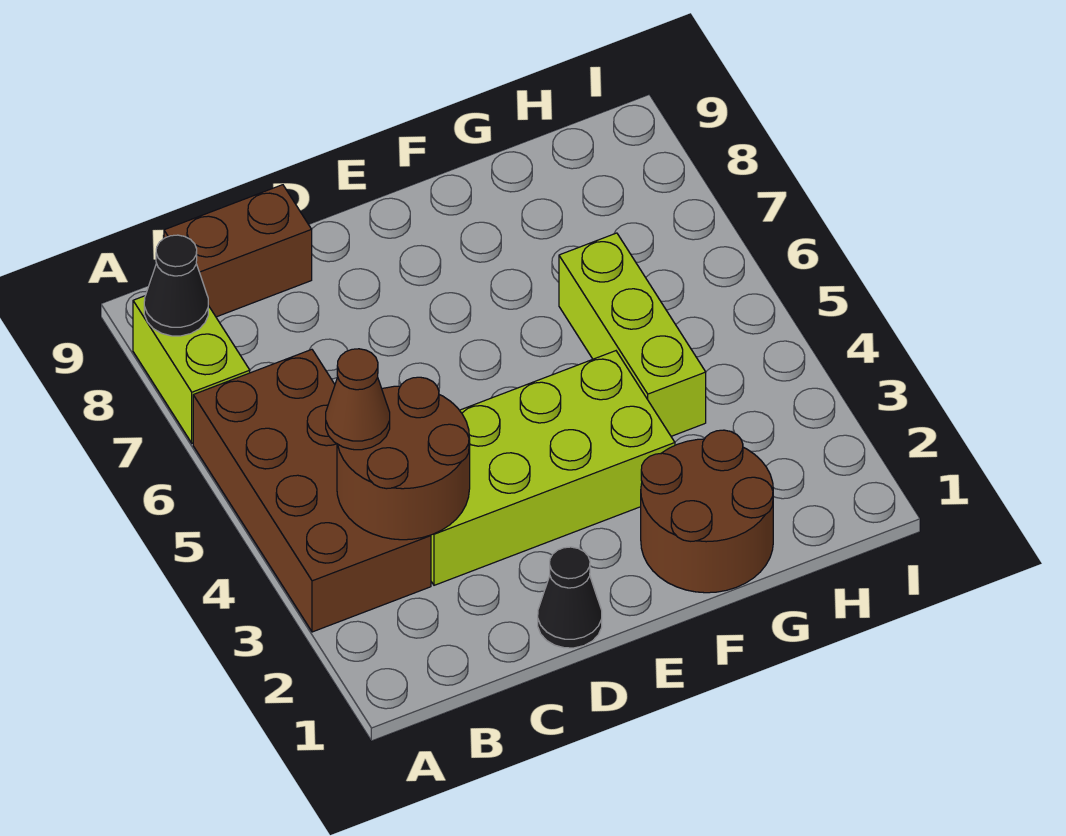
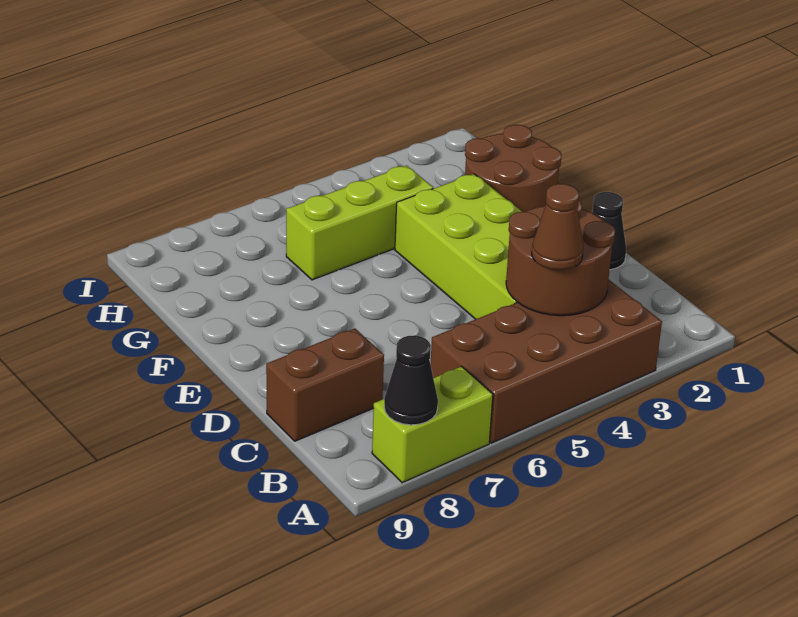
brown brick B9:C9 level 1 -> brown brick C8:C9 level 1

